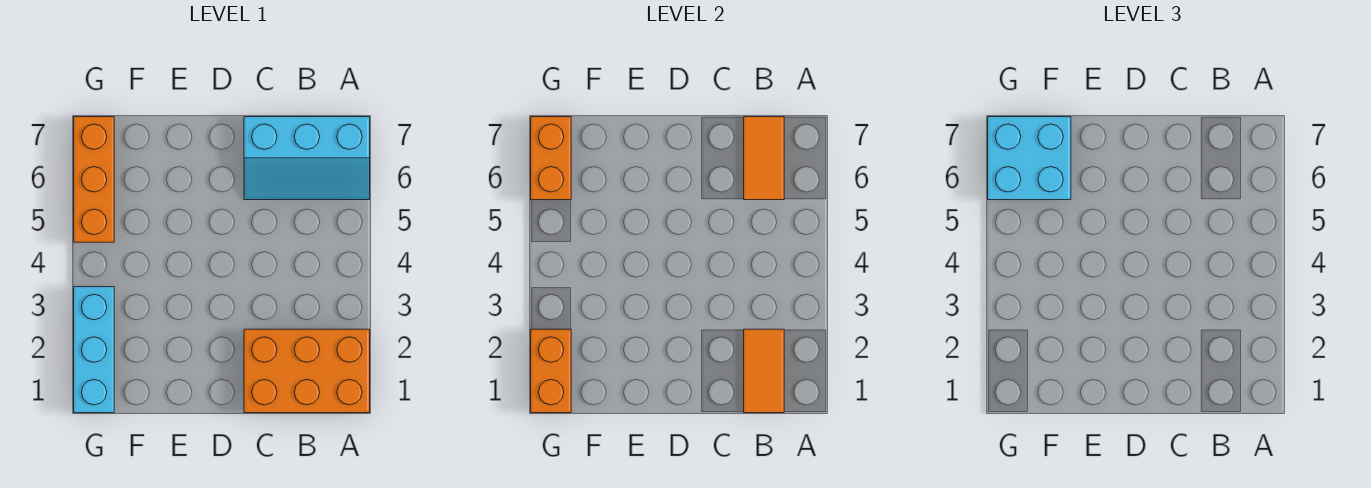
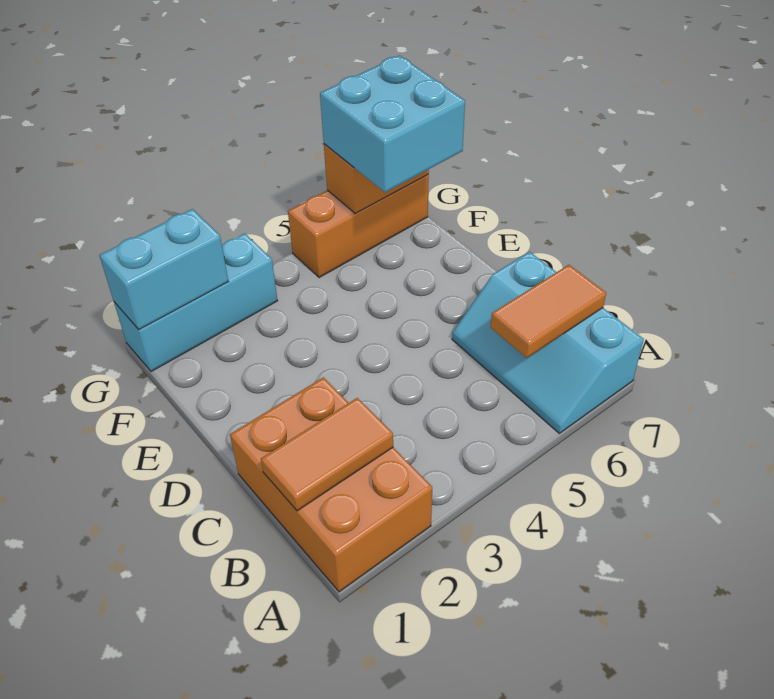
orange brick G1:G2 level 2 -> cyan brick G1:G2 level 2

